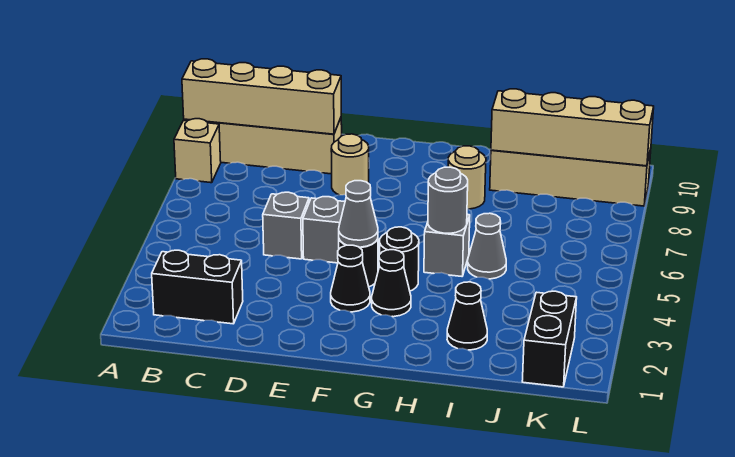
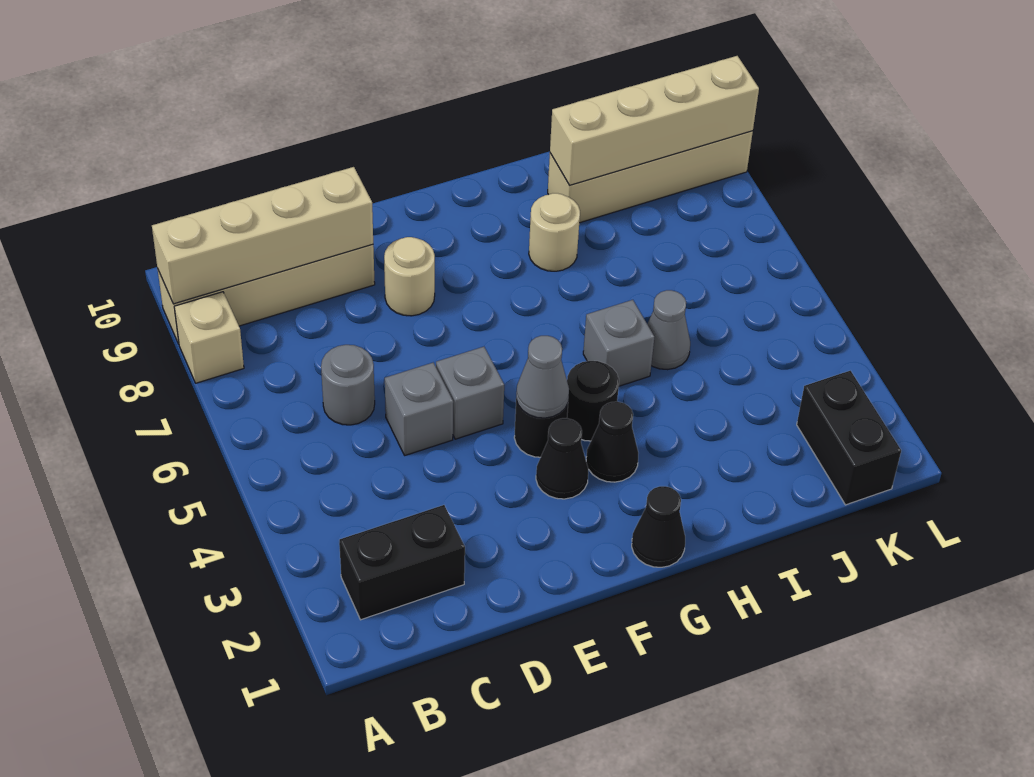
grey round brick H5 level 2 -> grey round brick C6 level 1
black cone I2 level 1 -> black cone G1 level 1

